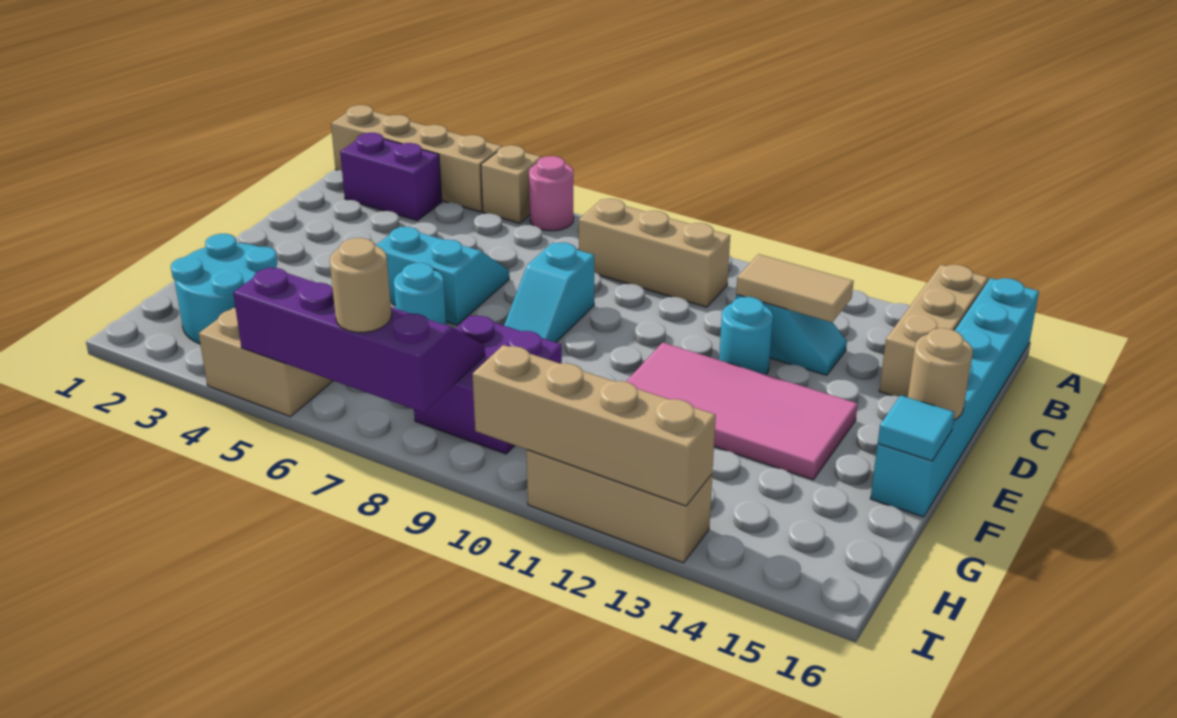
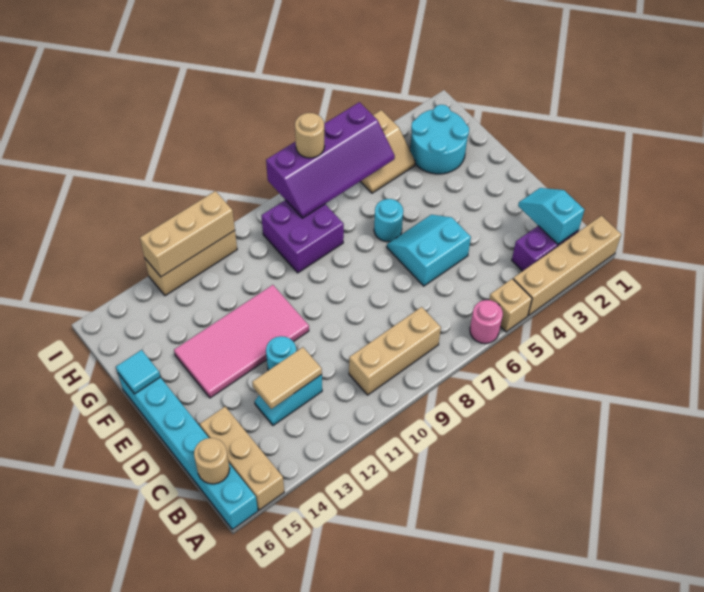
cyan slope D5:E6 level 1 top E -> cyan slope D5:E6 level 1 top D
cyan slope D8:E8 level 1 top D -> cyan slope B2:C2 level 2 top B
tan round brick E16 level 2 -> tan round brick B16 level 2
tan brick I10:I13 level 2 -> tan brick I11:I13 level 2

